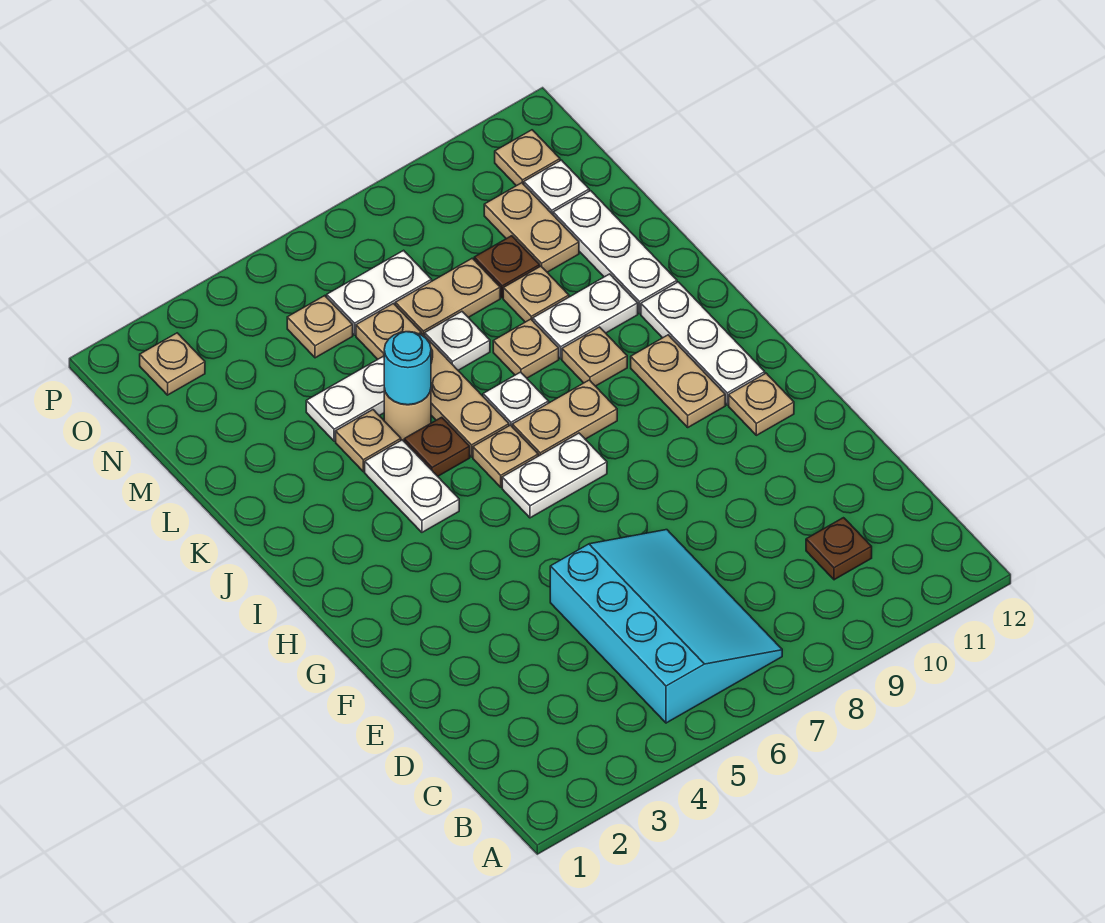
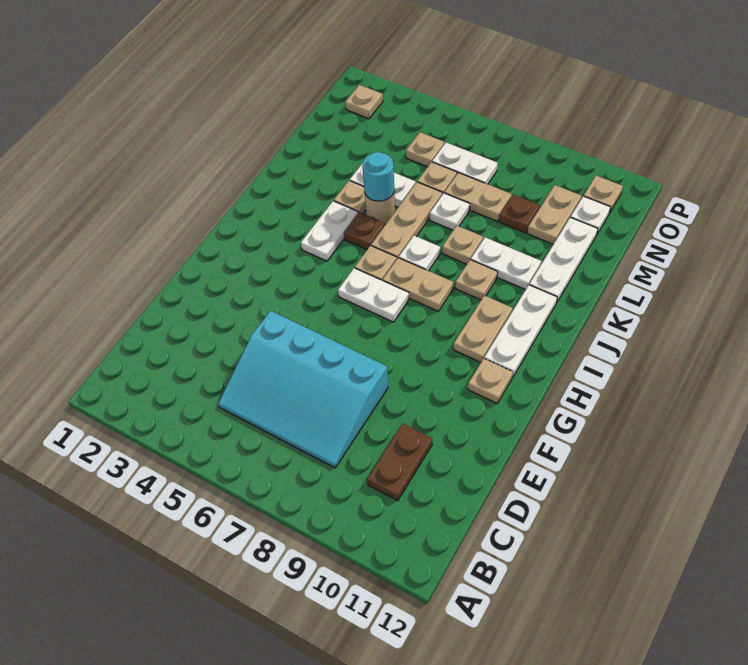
cyan slope B5:E7 level 1 top 5 -> cyan slope C5:E8 level 1 top E
brown plate C10 level 1 -> brown plate C10:D10 level 1
tan plate L9 level 1 -> none

